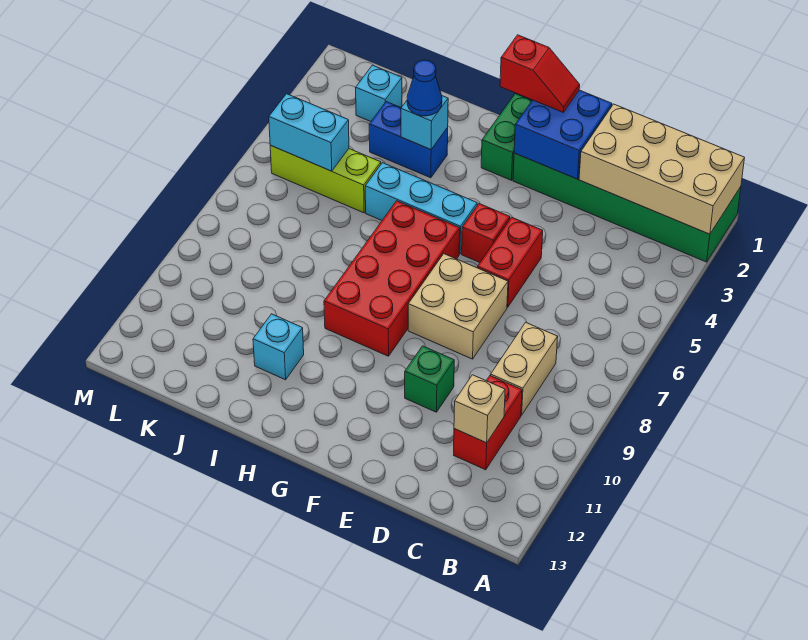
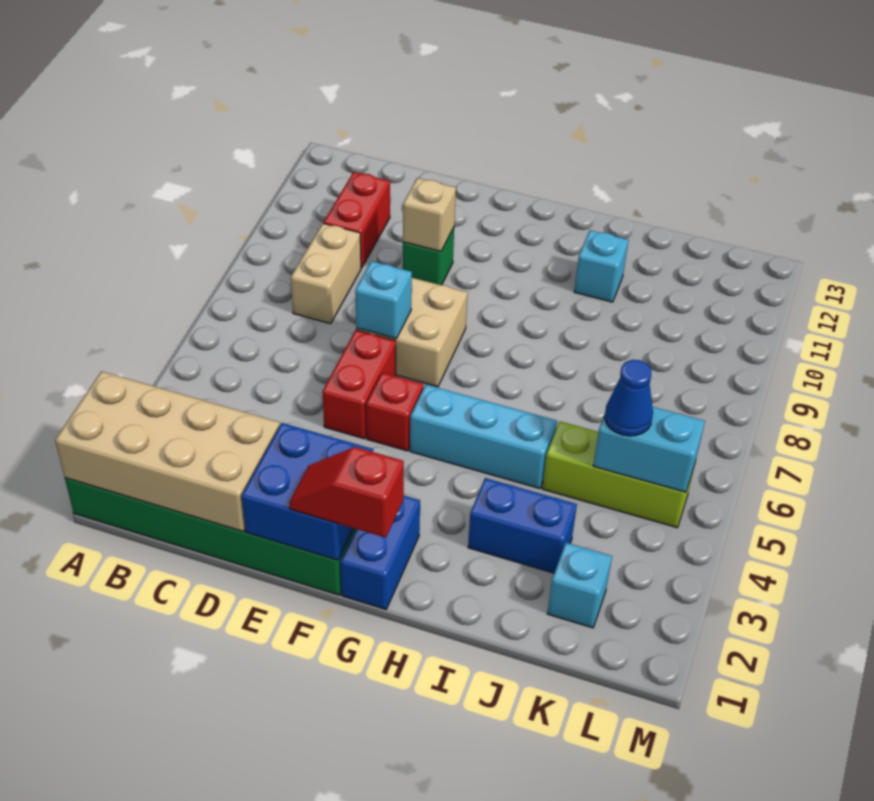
tan brick C11 level 2 -> tan brick E10 level 2
green brick G1:G2 level 1 -> blue brick G1:G2 level 1
red brick G6:H9 level 1 -> none
cyan brick I3 level 2 -> cyan brick E7 level 2
blue cone I3 level 3 -> blue cone K5 level 3

